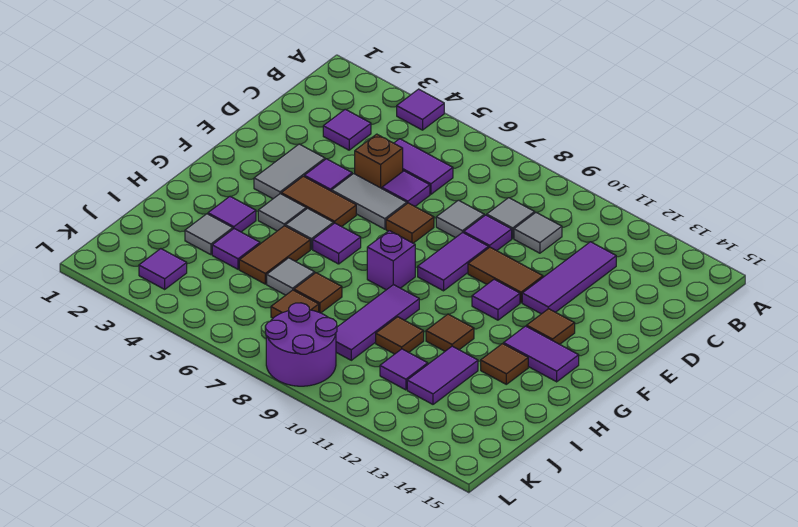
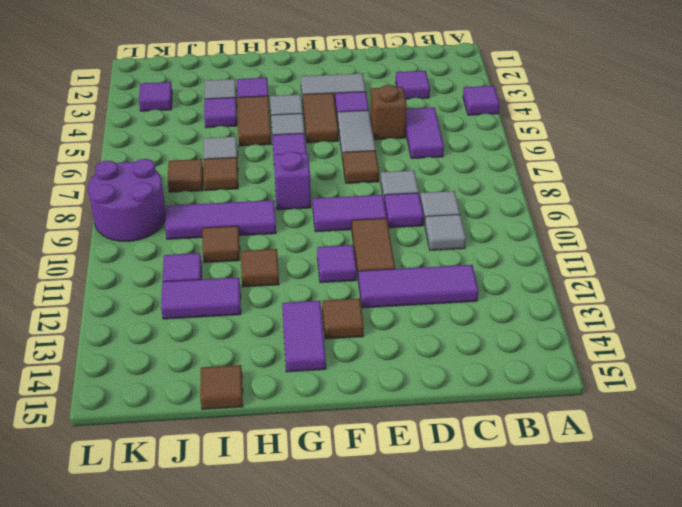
purple tile D6 level 1 -> none
brown tile H5:I5 level 1 -> brown tile H4:H5 level 1
brown tile H13 level 1 -> brown tile I15 level 1

